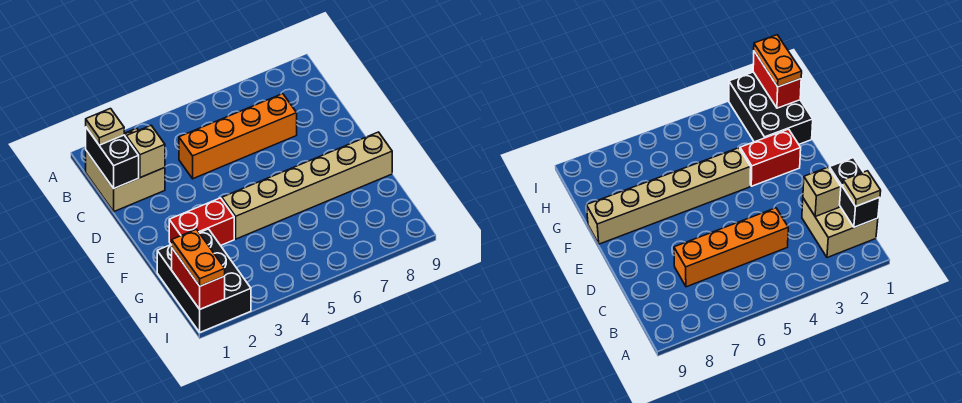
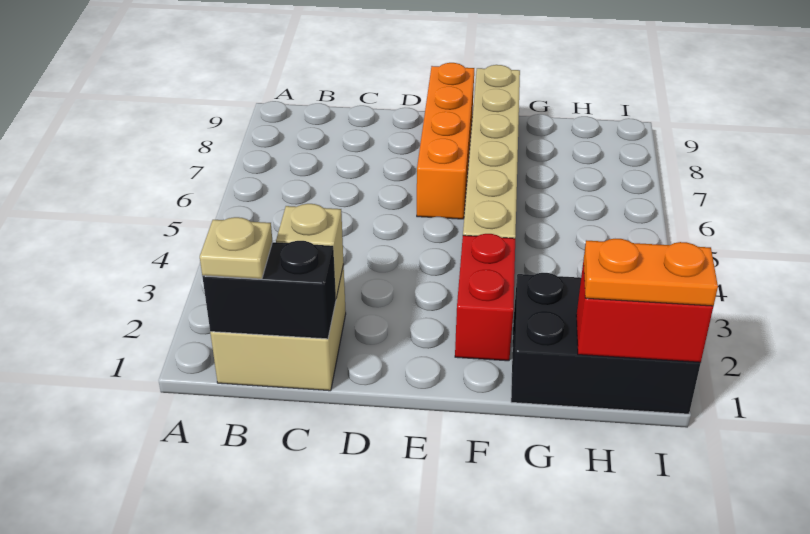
orange brick C4:C7 level 1 -> orange brick E6:E9 level 1

